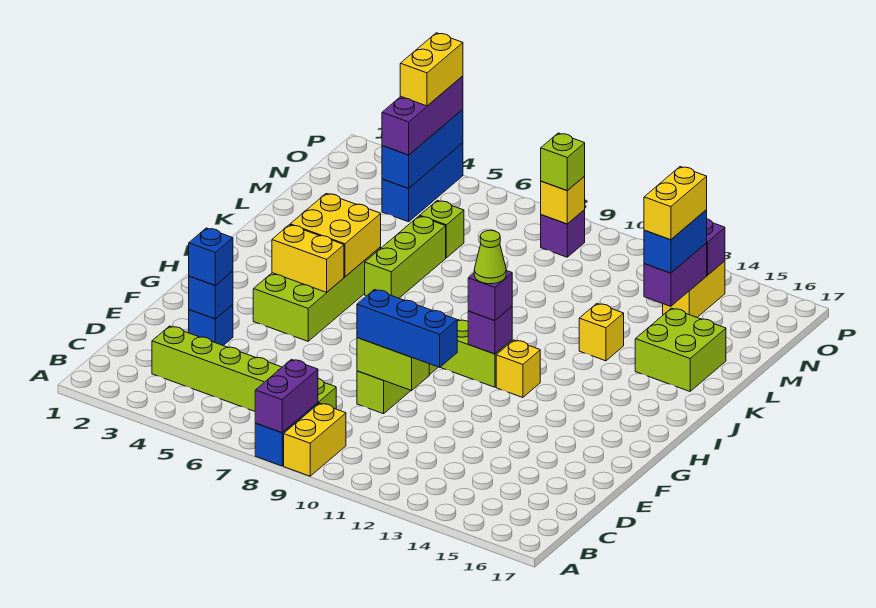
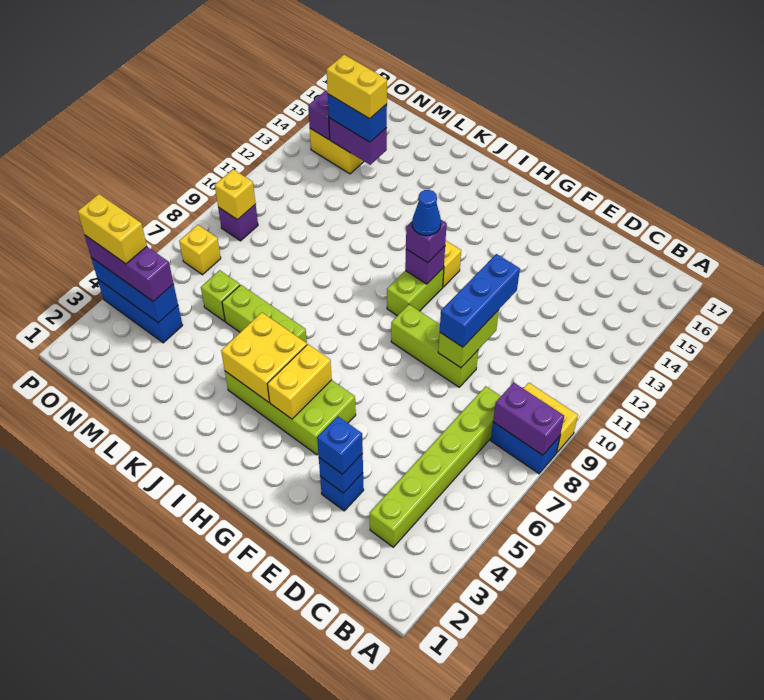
lime cone H11 level 4 -> blue cone H11 level 4
yellow brick K13 level 1 -> yellow brick O7 level 1
lime brick K15:L16 level 1 -> none
lime brick O9 level 3 -> none

